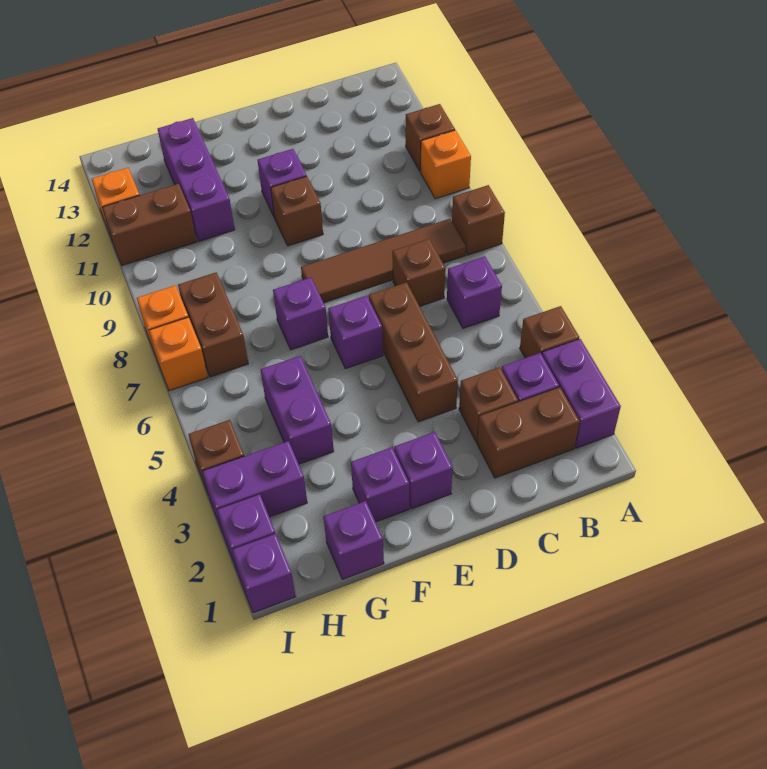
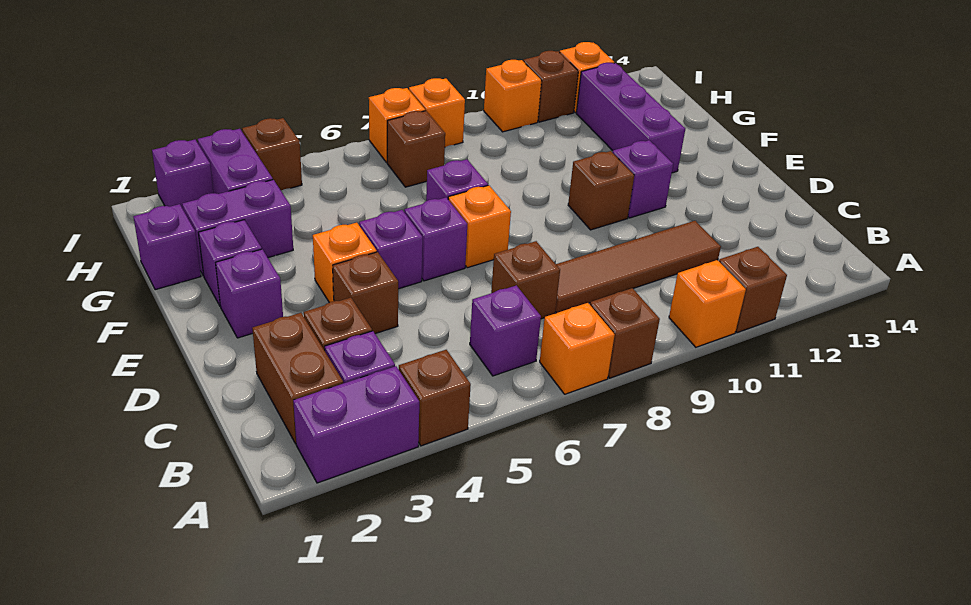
none -> orange brick A7 level 1
brown tile B8:E8 level 1 -> brown tile C8:C11 level 1
brown brick D4:D6 level 1 -> brown brick D4 level 1
none -> orange brick E4 level 1
none -> orange brick E7 level 1
purple brick G4:G5 level 1 -> purple brick G2:G3 level 1
purple brick G11:G13 level 1 -> purple brick F12:H12 level 1
brown brick H7:H8 level 1 -> brown brick H7 level 1
brown brick H11:I11 level 1 -> brown brick I11 level 1
purple brick I1 level 1 -> purple brick E5 level 1
none -> orange brick I10 level 1

